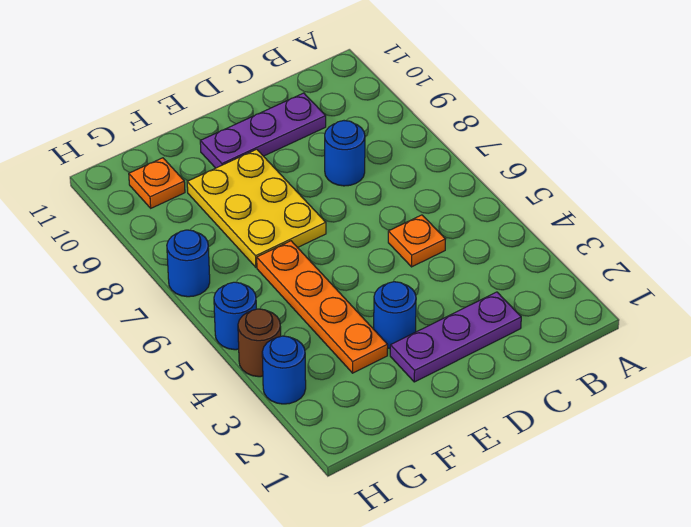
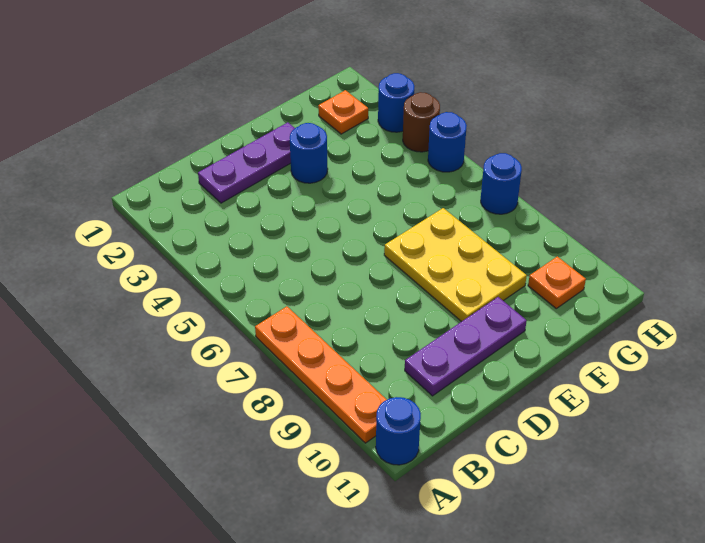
orange plate C5 level 1 -> orange plate G2 level 1
blue round brick C8 level 1 -> blue round brick A11 level 1
orange plate F3:F6 level 1 -> orange plate A7:A10 level 1

